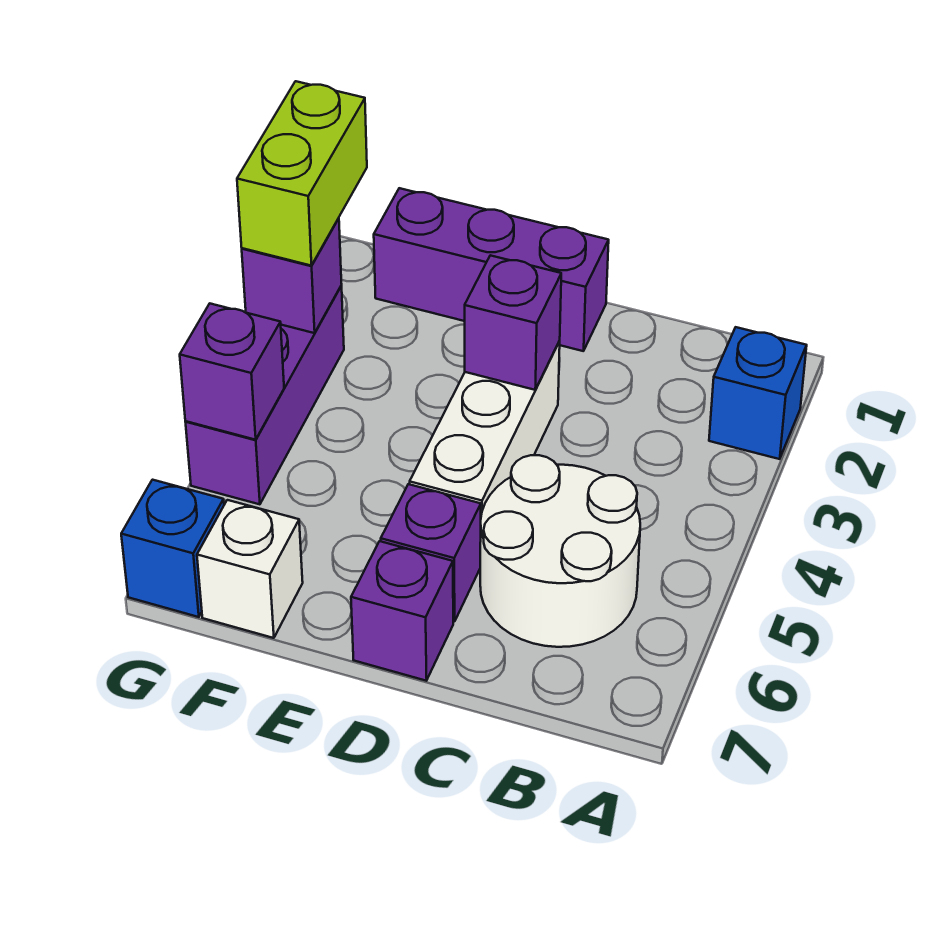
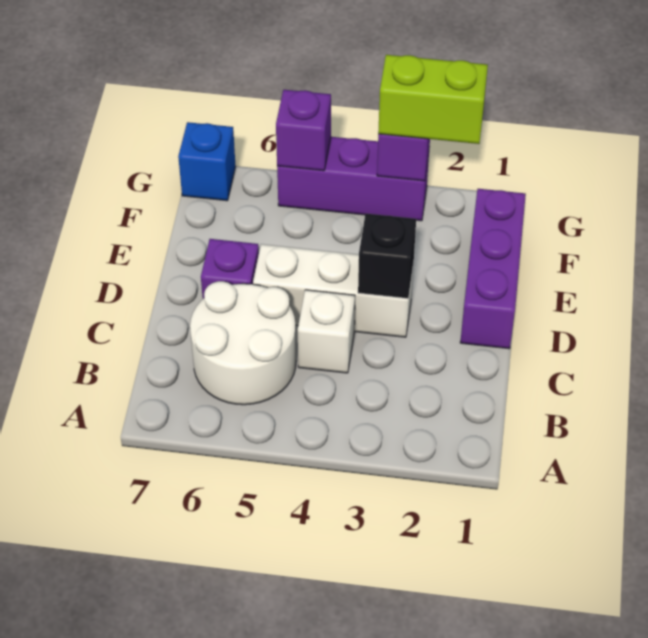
blue brick A2 level 1 -> none
purple brick D3 level 2 -> black brick D3 level 2
purple brick D7 level 1 -> none
white brick F7 level 1 -> white brick C4 level 1

